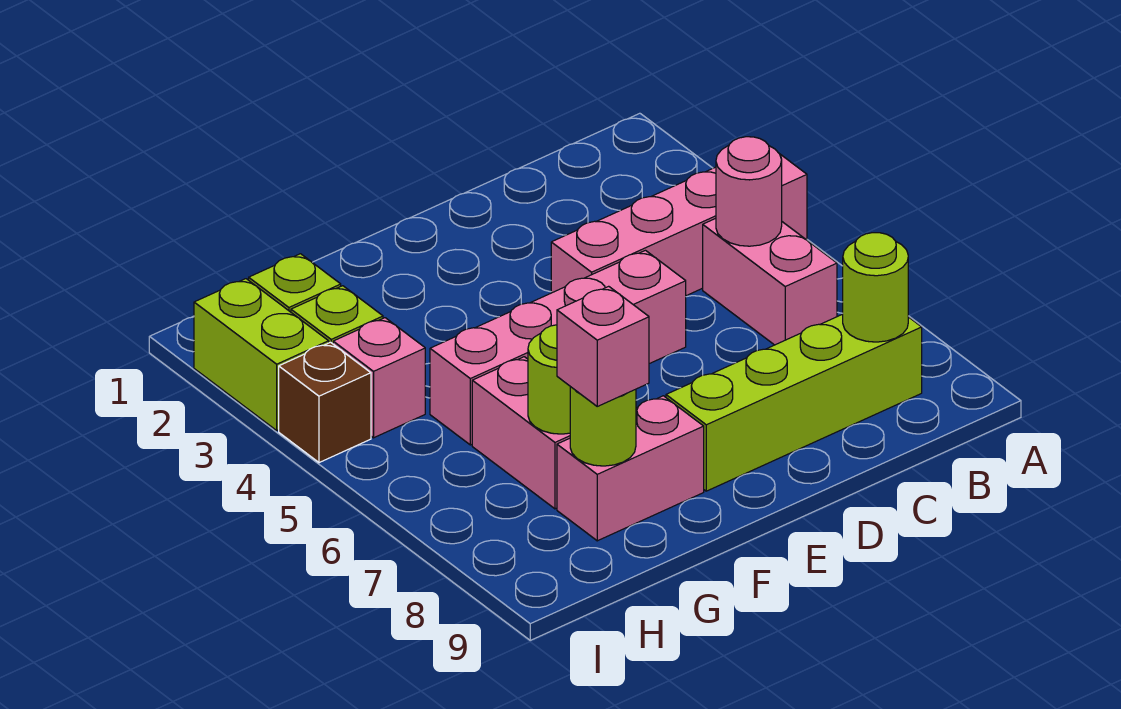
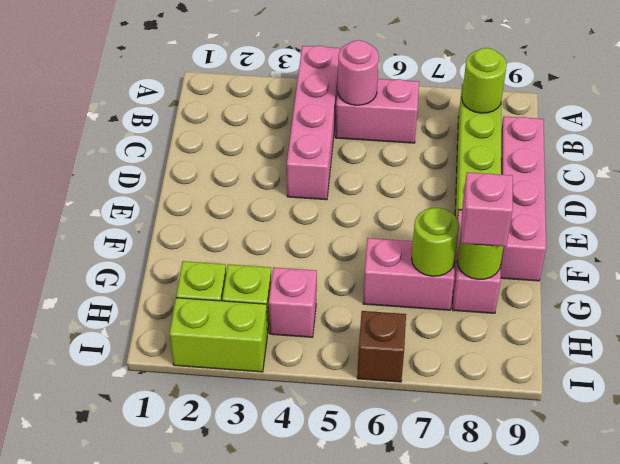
pink brick D5:G5 level 1 -> pink brick C9:F9 level 1
brown brick I4 level 1 -> brown brick I6 level 1

